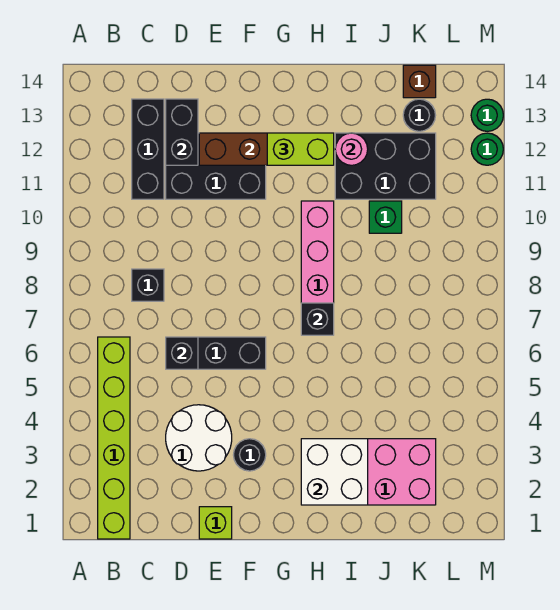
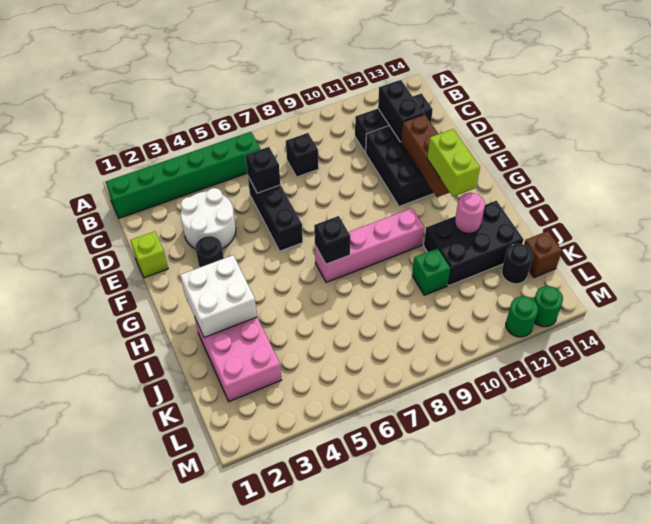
lime brick B1:B6 level 1 -> green brick B1:B6 level 1
black brick D12:D13 level 2 -> black brick C12:D12 level 2
black brick I11:K12 level 1 -> black brick I11:J13 level 1

